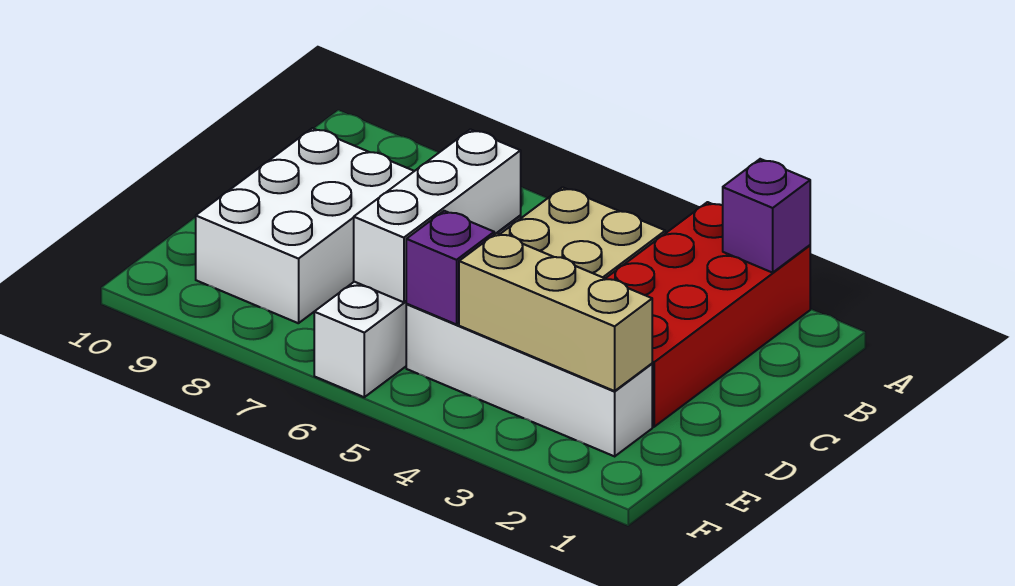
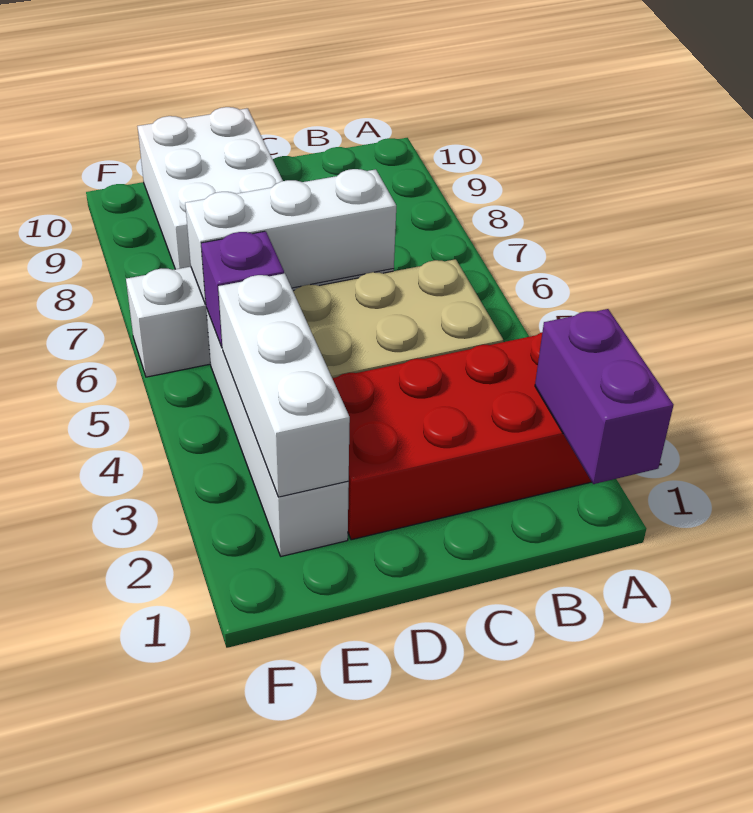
purple brick A2 level 2 -> purple brick A1:A2 level 2
white brick C8:E9 level 1 -> white brick D8:E10 level 1
tan brick E2:E4 level 2 -> white brick E2:E4 level 2

